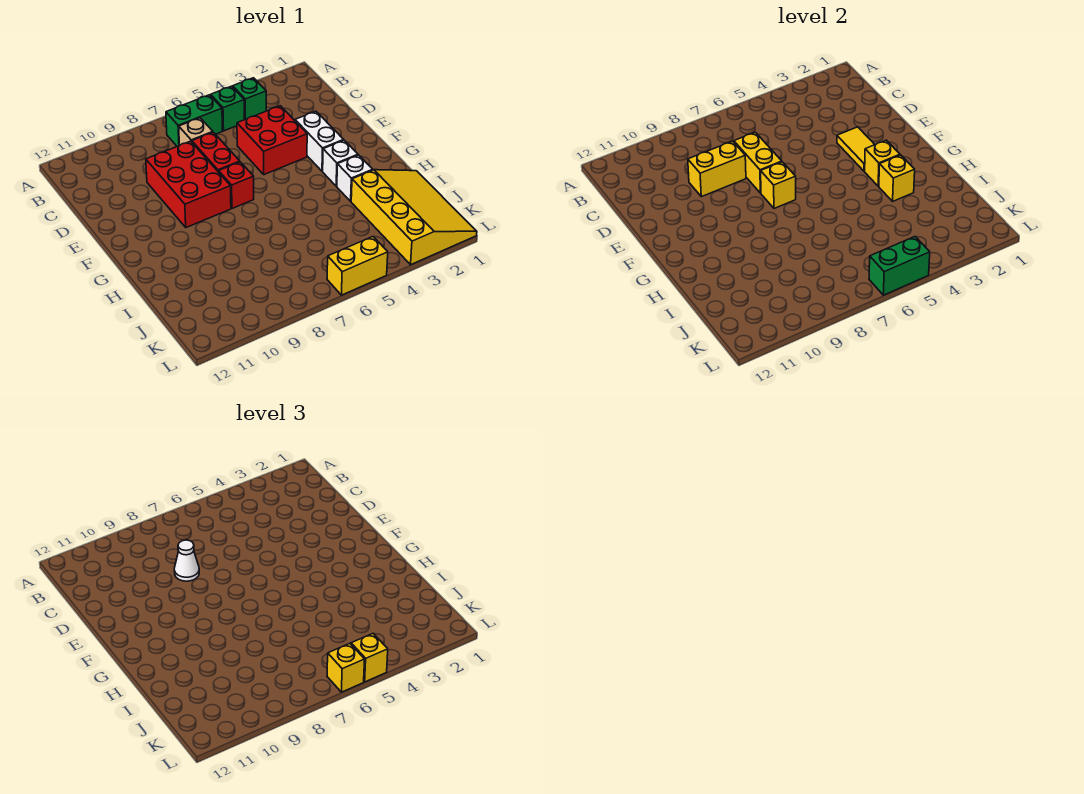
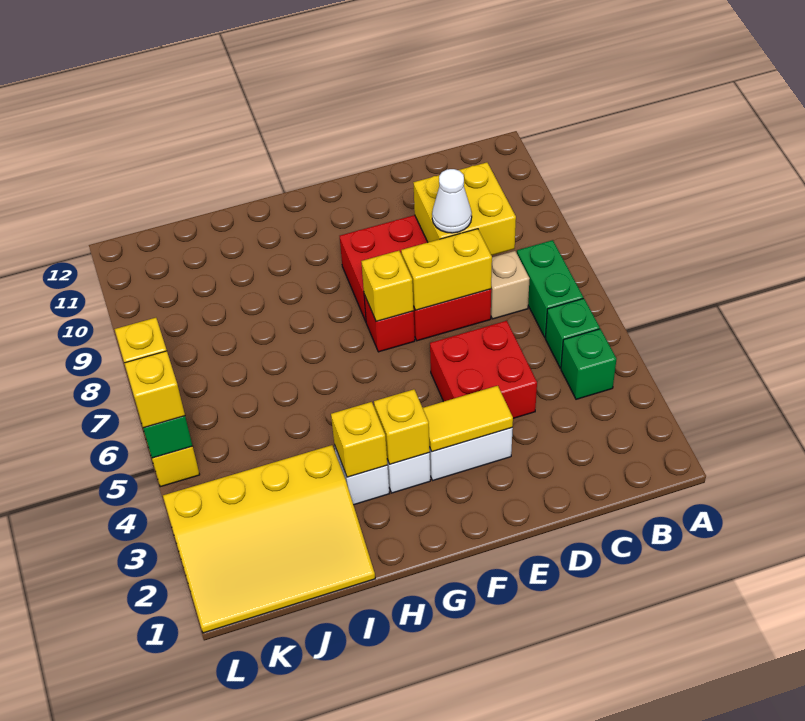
yellow brick D8:D9 level 2 -> yellow brick C8:D9 level 2

